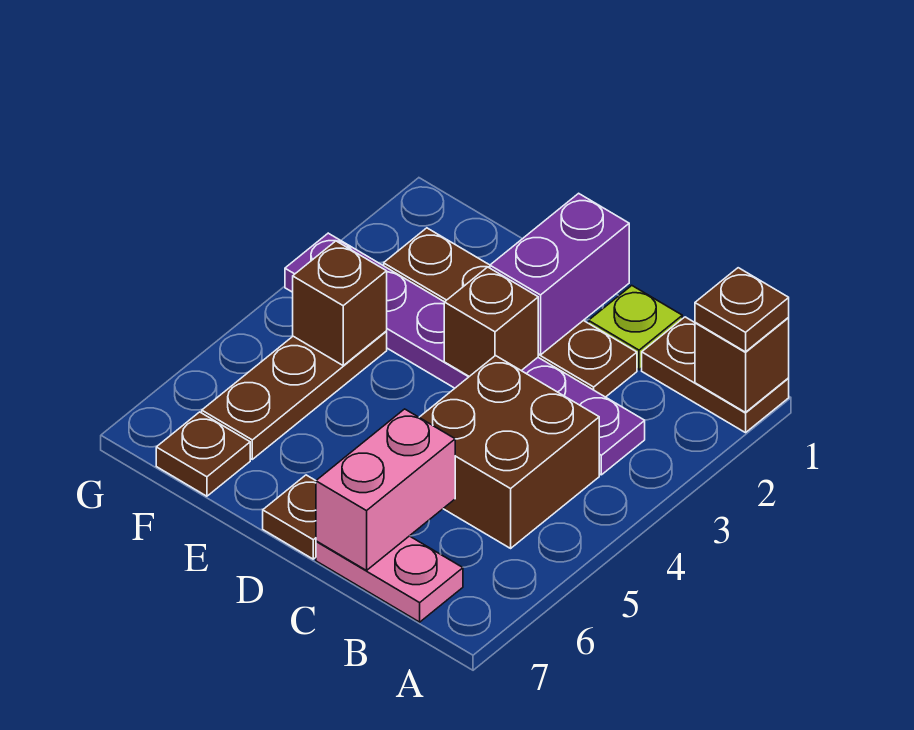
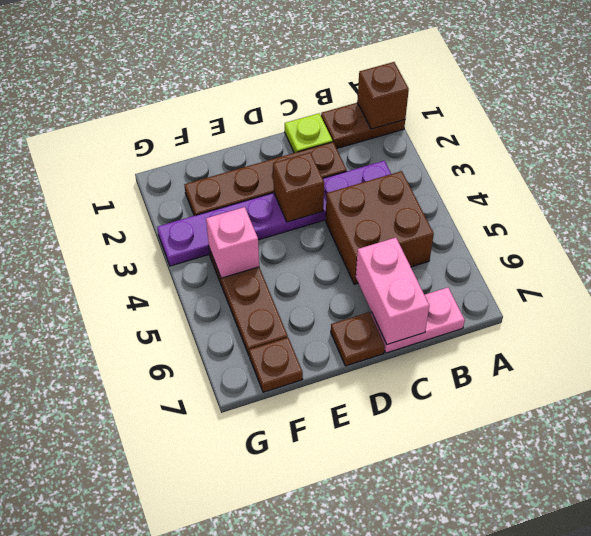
brown plate A1 level 3 -> none
purple brick D1:D2 level 2 -> none
brown brick F4 level 2 -> pink brick F4 level 2

